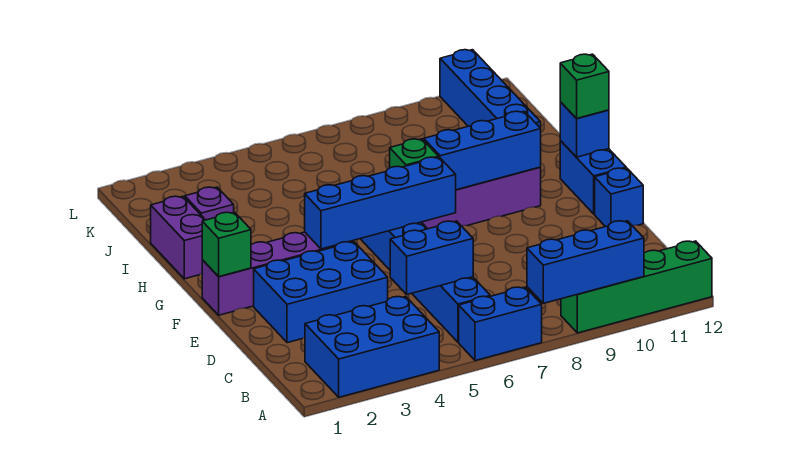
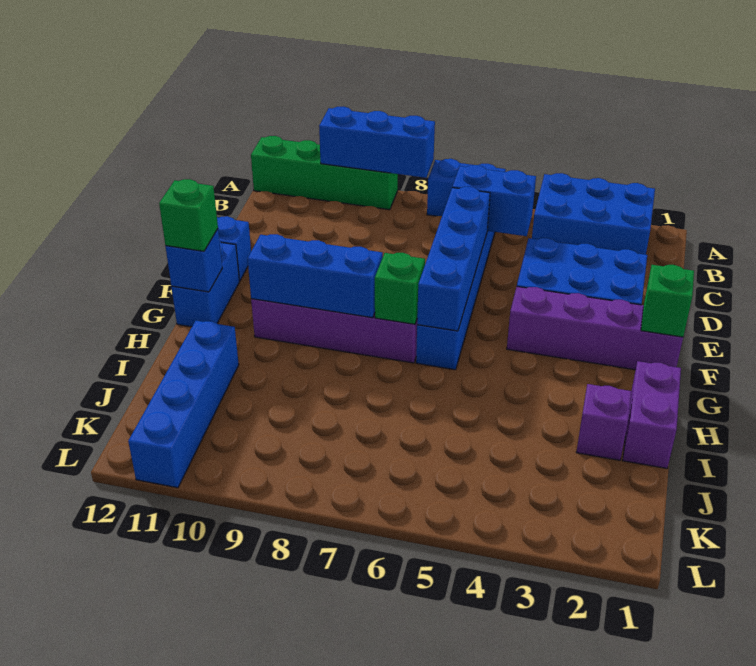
blue brick F4:F7 level 2 -> blue brick D6:G6 level 2

